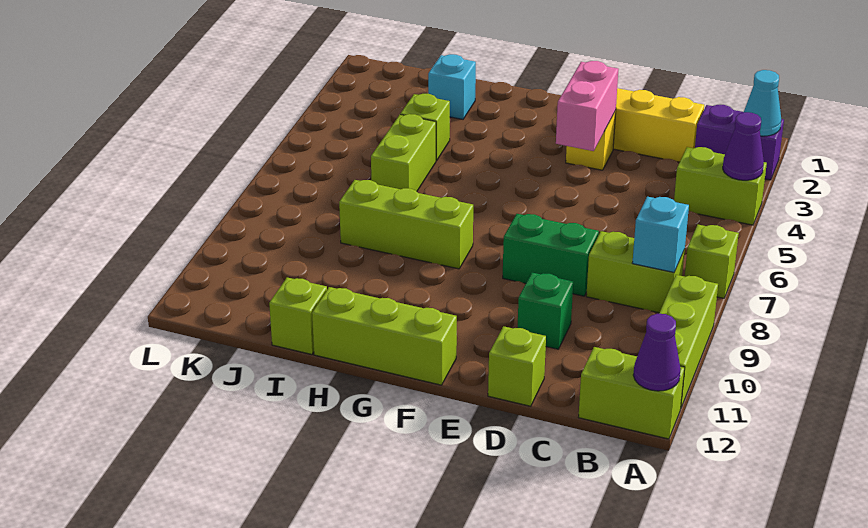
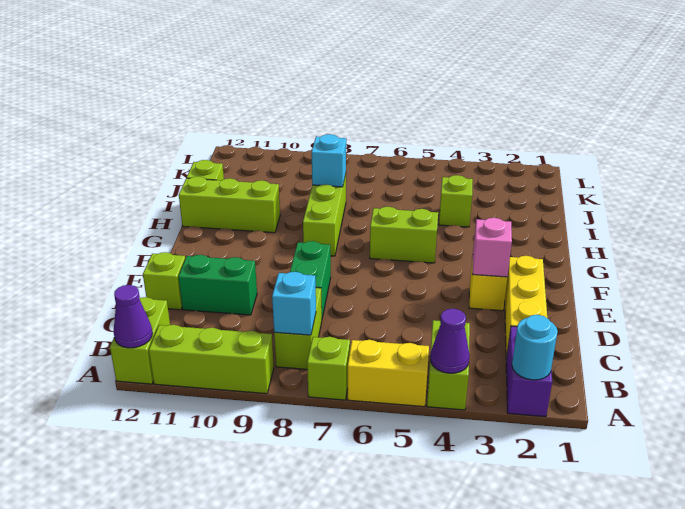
cyan cone A2 level 2 -> cyan round brick A2 level 2
none -> yellow brick A5:A6 level 1
green brick D10 level 1 -> green brick D10:D11 level 1
pink brick E3:E4 level 2 -> pink brick E3 level 2
lime brick F12:H12 level 1 -> lime brick H10:H12 level 1
cyan brick I2 level 1 -> cyan brick I8 level 2
lime brick I5:I6 level 1 -> lime brick G5:G6 level 1

